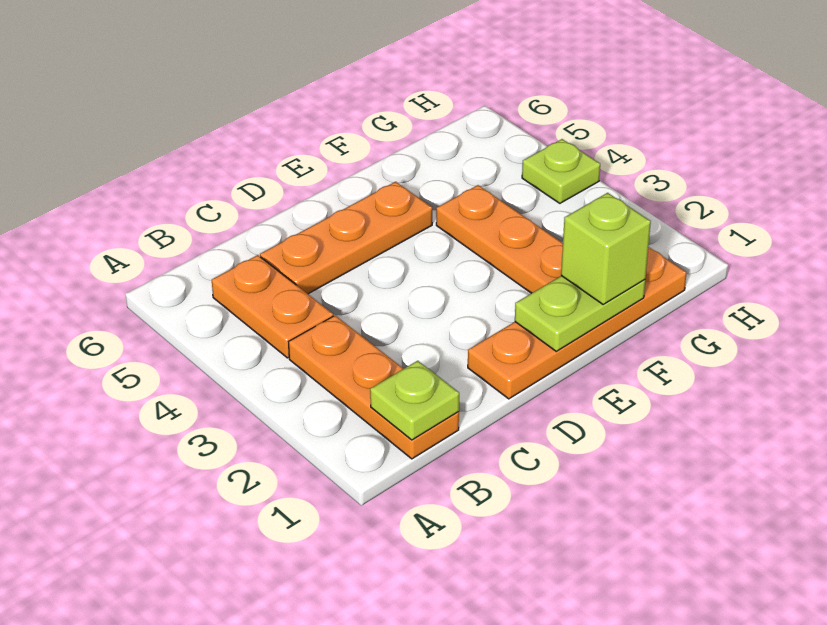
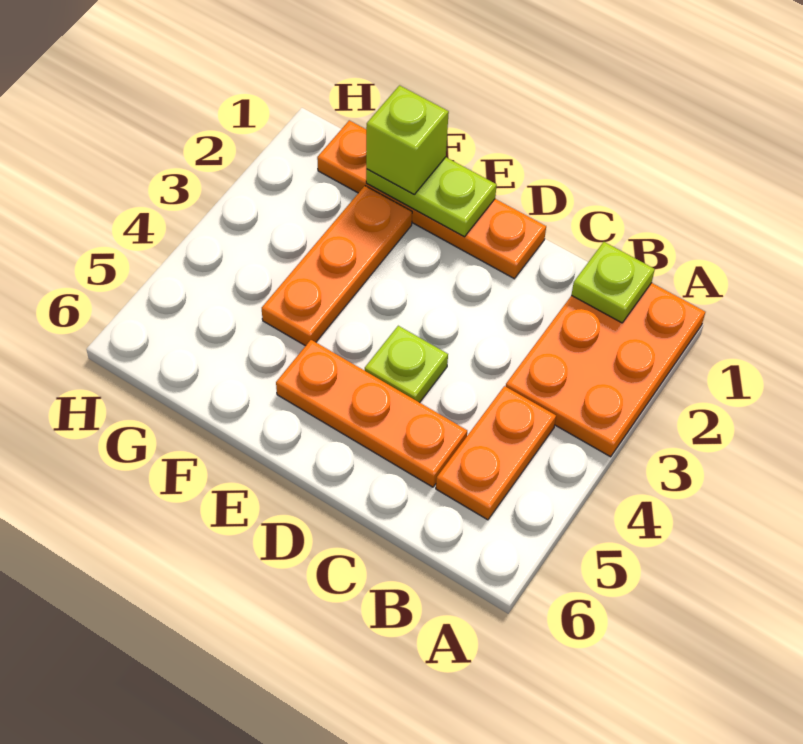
orange plate B1:B3 level 1 -> orange plate A1:B3 level 1
lime plate H4 level 1 -> lime plate D4 level 1

